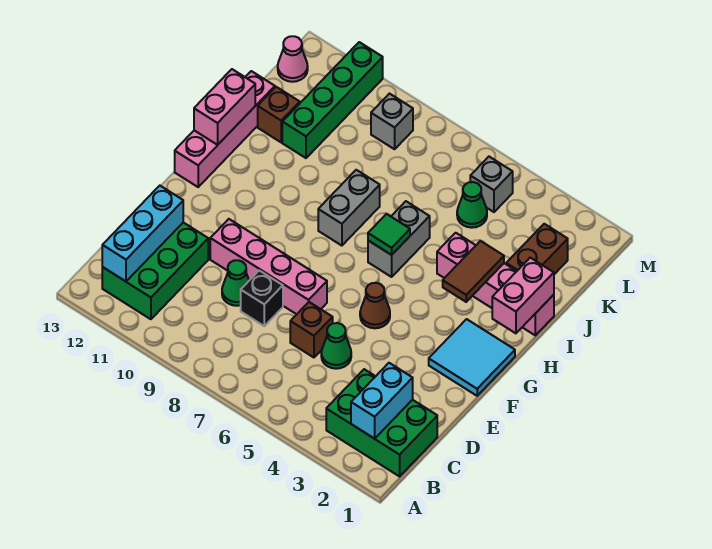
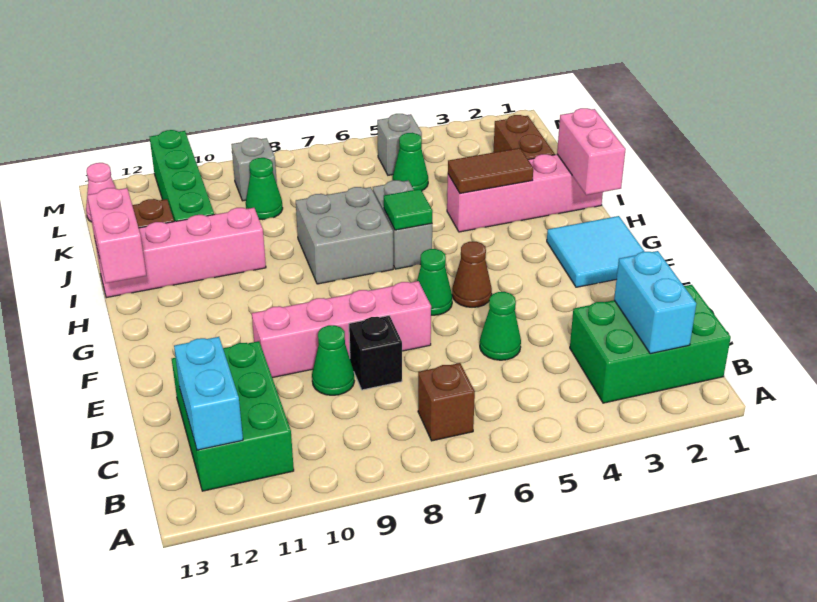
cyan brick B12:D12 level 2 -> cyan brick B12:C12 level 2
brown brick D6 level 1 -> brown brick B7 level 1
none -> green cone F6 level 1
pink brick G13:J13 level 1 -> pink brick I10:I13 level 1
brown tile H3:I3 level 2 -> brown tile I3:I4 level 2
grey brick H8:I8 level 1 -> grey brick H7:I8 level 1
none -> green cone K9 level 1

